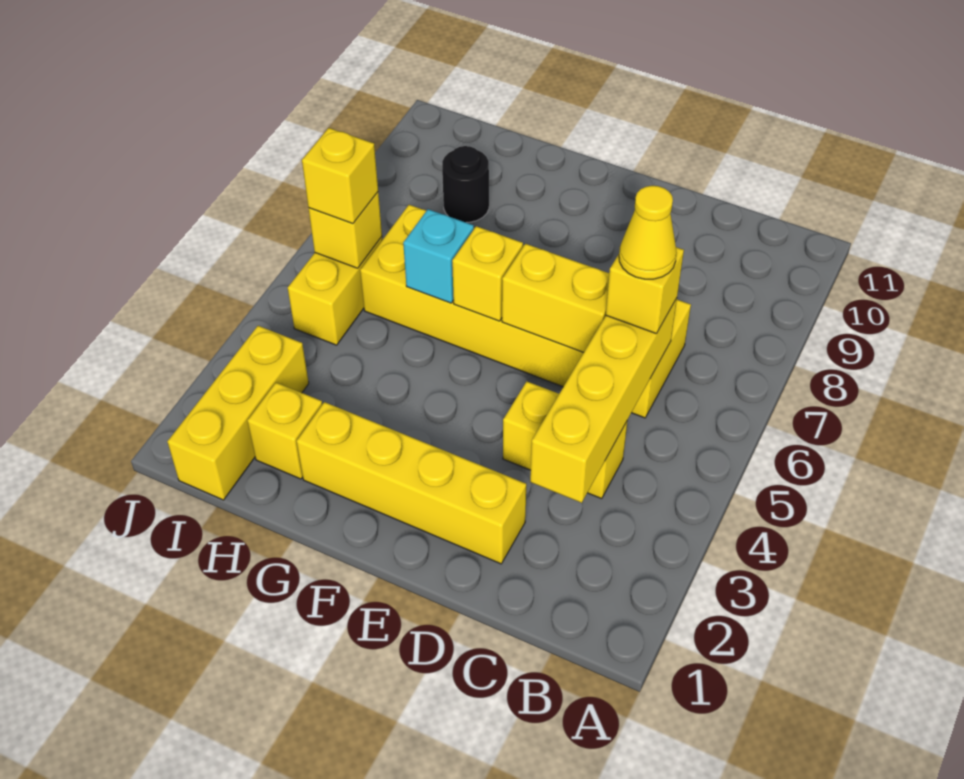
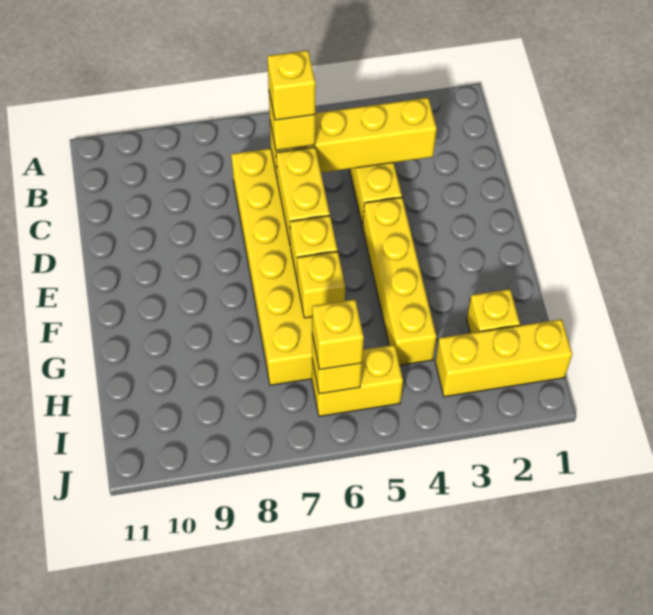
yellow cone C6 level 4 -> yellow brick C6 level 4
yellow brick D2:G2 level 1 -> yellow brick E4:H4 level 1
cyan brick G6 level 2 -> yellow brick G6 level 2
black round brick H9 level 1 -> none

